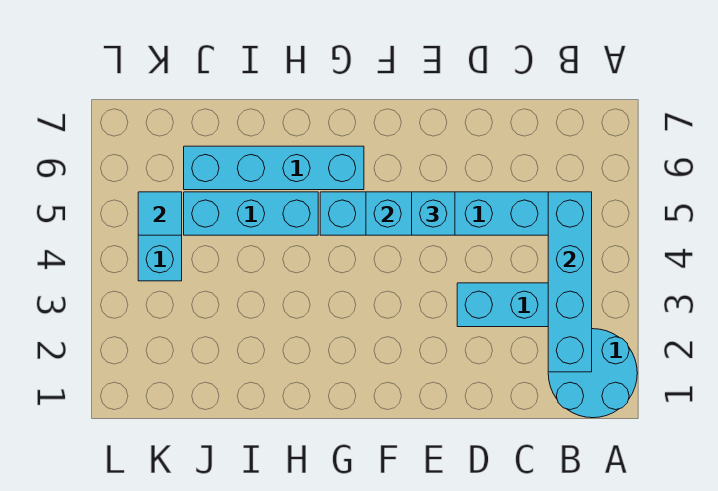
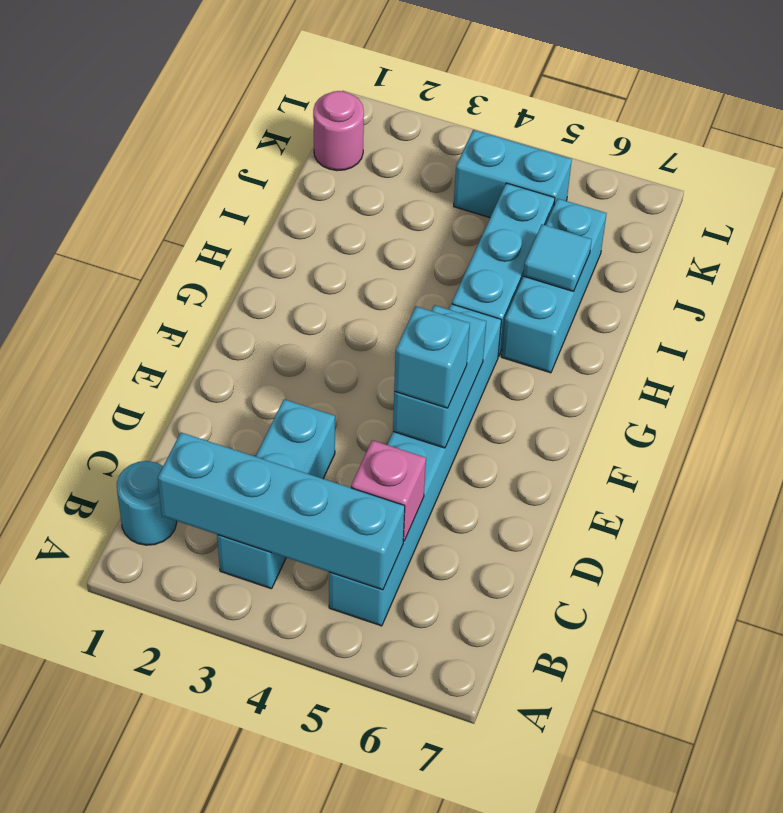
cyan round brick A1:B2 level 1 -> cyan round brick B1 level 1
none -> pink brick C5 level 2
cyan brick G6:J6 level 1 -> cyan brick H6:J6 level 1
none -> pink round brick K1 level 1
cyan tile K5 level 2 -> cyan tile I6 level 2

